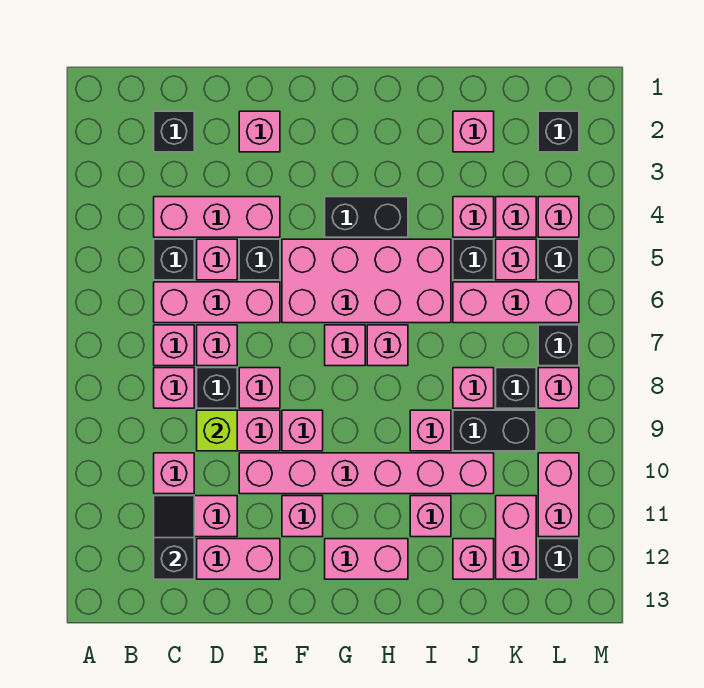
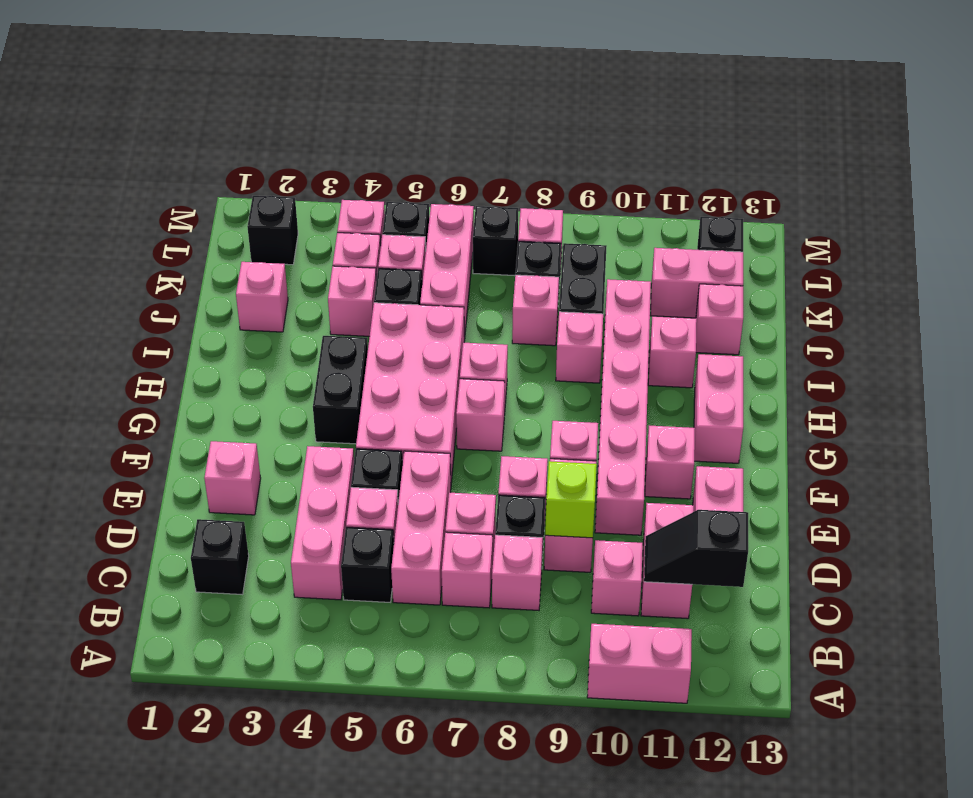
pink brick L10:L11 level 1 -> pink brick A10:A11 level 1

